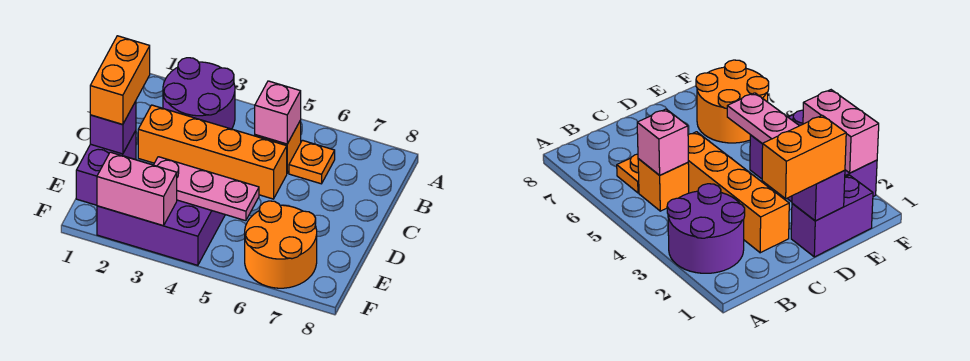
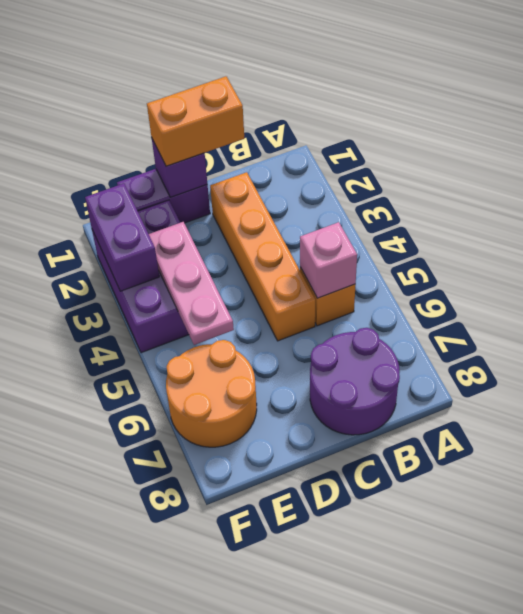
purple round brick A2:B3 level 1 -> purple round brick B7:C8 level 1
orange plate B6 level 1 -> none
pink brick F2:F3 level 2 -> purple brick F2:F3 level 2

